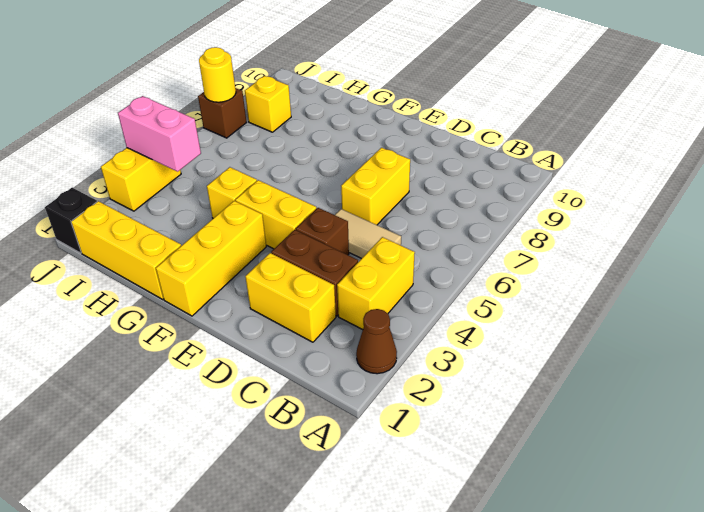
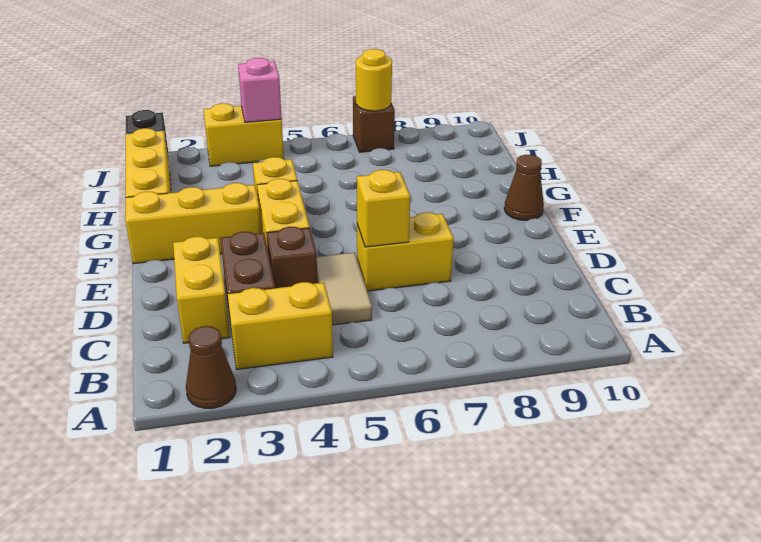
none -> brown cone F10 level 1
pink brick I4:J4 level 2 -> pink brick J4 level 2
yellow brick I8 level 1 -> yellow brick D6 level 2

